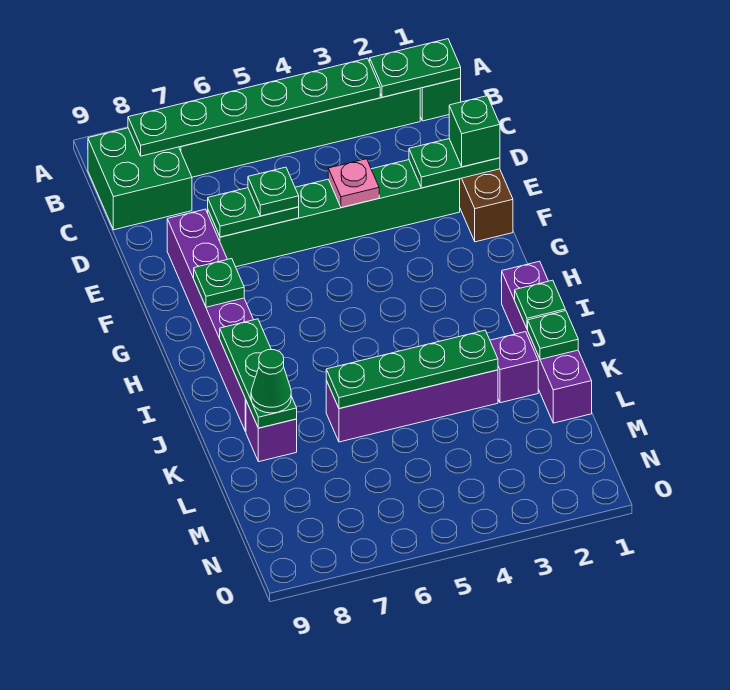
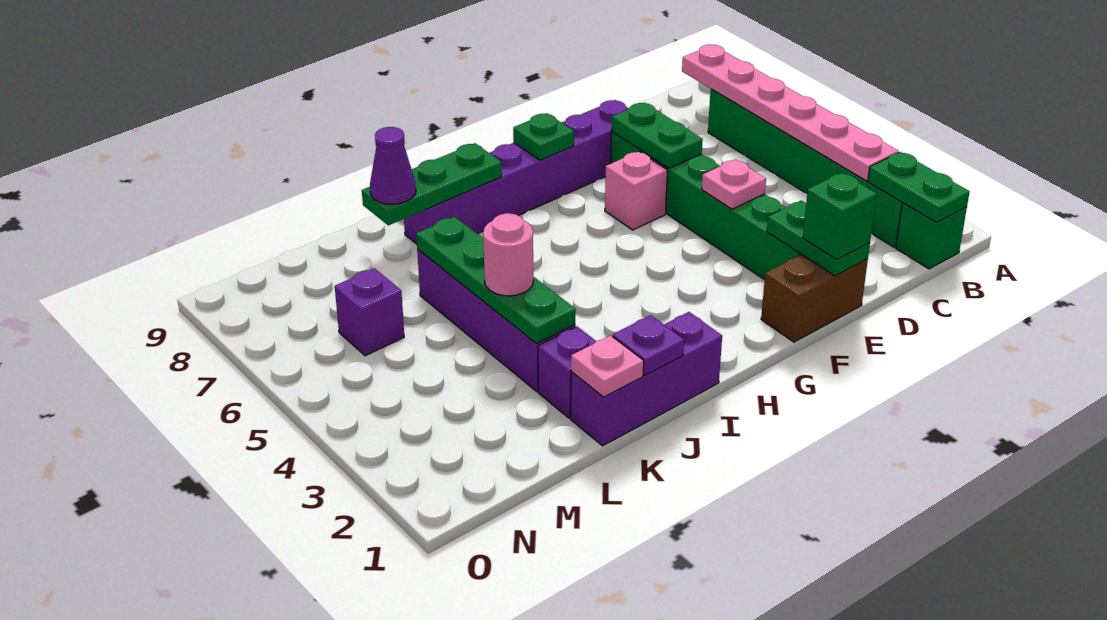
green plate B3:B8 level 2 -> pink plate B3:B8 level 2
green brick B8:C9 level 1 -> none
green plate E6 level 3 -> none
none -> pink brick F6 level 1
purple brick I1:L1 level 1 -> purple brick I1:K1 level 1
green plate J1 level 2 -> purple plate J1 level 2
green plate K1 level 2 -> pink plate K1 level 2
none -> pink round brick K4 level 3
purple brick K8 level 1 -> purple brick M6 level 1
green cone K8 level 3 -> purple cone K8 level 3

